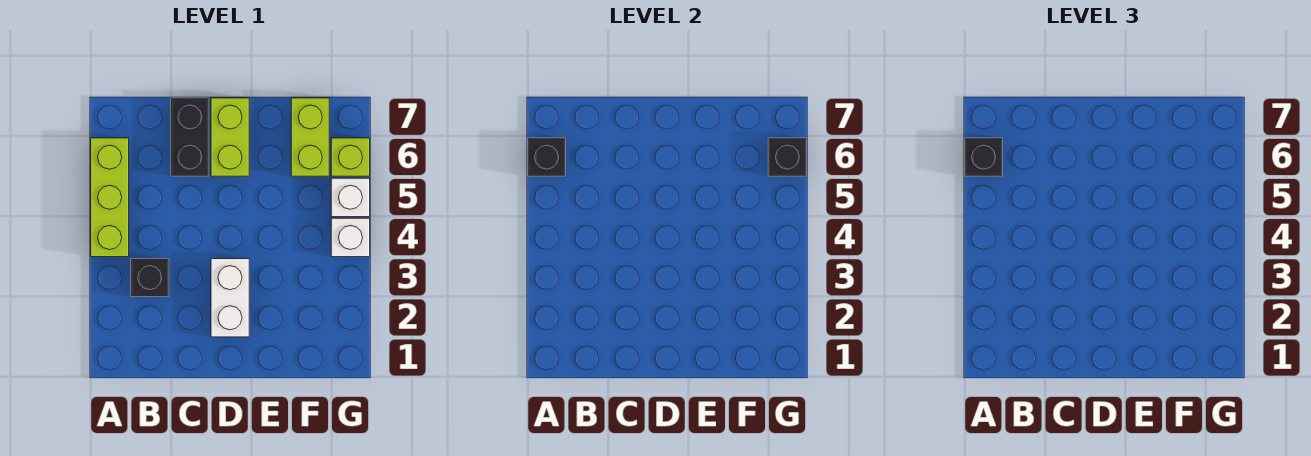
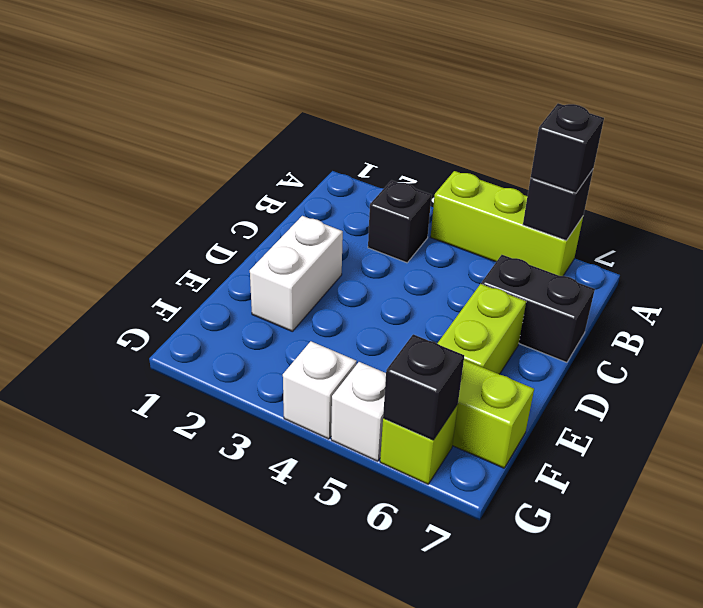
white brick D2:D3 level 1 -> white brick D2:E2 level 1
lime brick D6:D7 level 1 -> lime brick D6:E6 level 1

